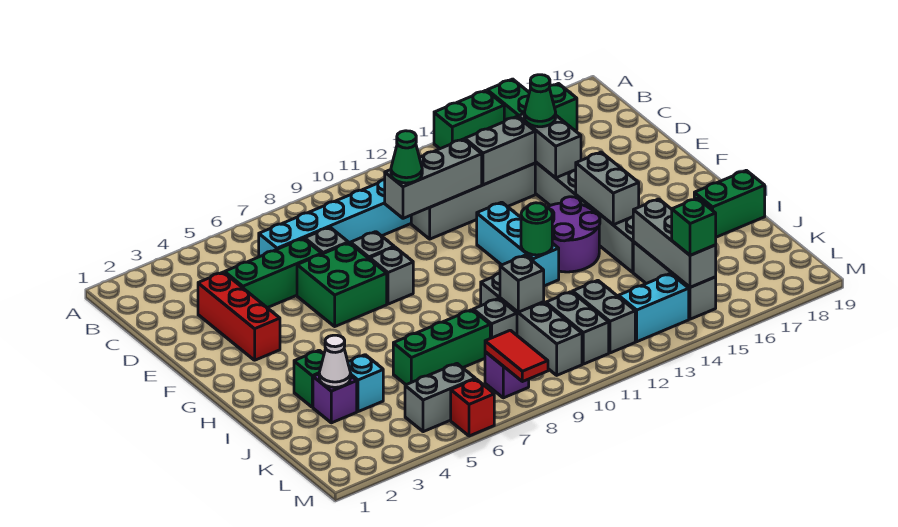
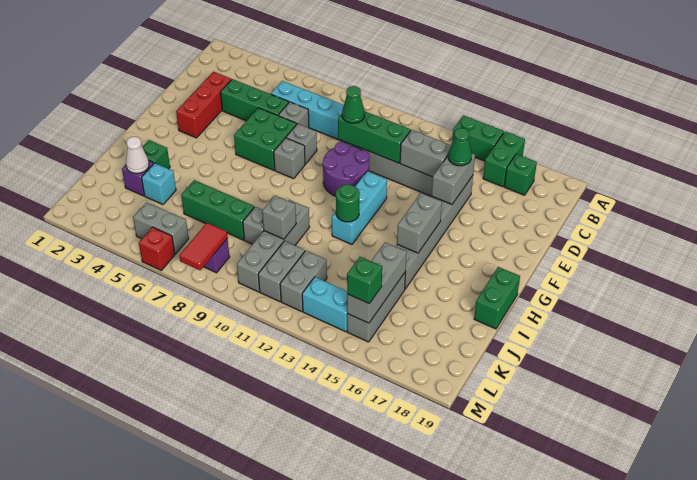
grey brick D10:D12 level 2 -> green brick D10:D12 level 2
purple round brick G13:H14 level 1 -> purple round brick E10:F11 level 1
green brick I18:I19 level 1 -> green brick H19:I19 level 1

